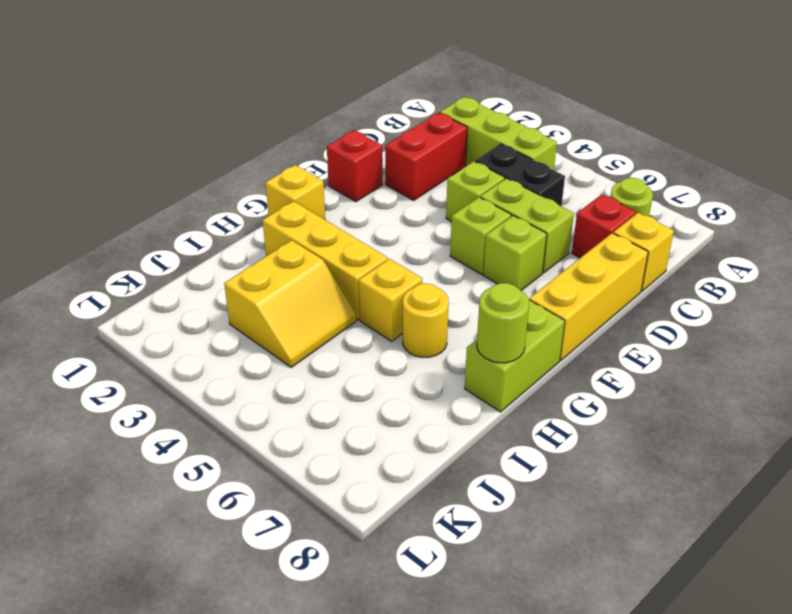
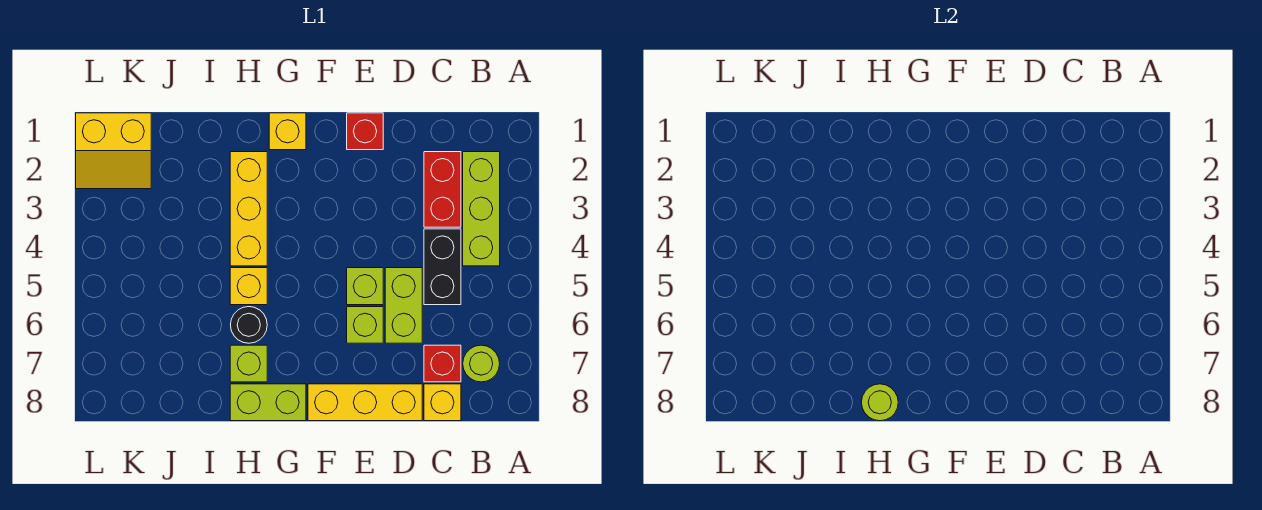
red brick C2:D2 level 1 -> red brick C2:C3 level 1
lime brick D4 level 1 -> lime brick H7 level 1
yellow round brick H6 level 1 -> black round brick H6 level 1
yellow slope I3:J4 level 1 top 3 -> yellow slope K1:L2 level 1 top 1

